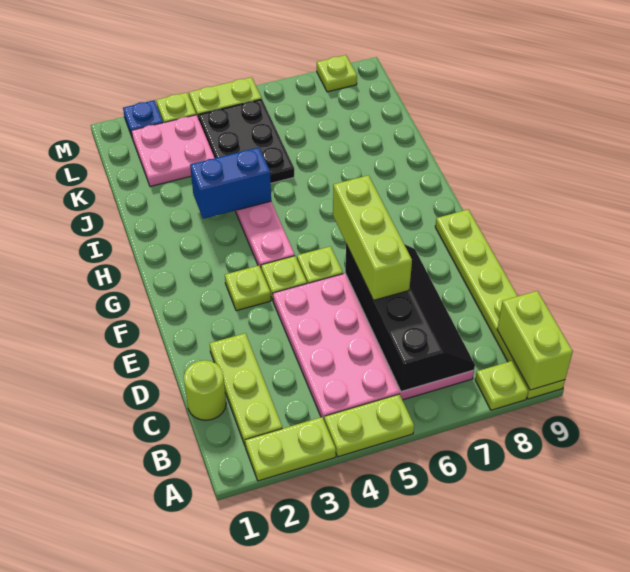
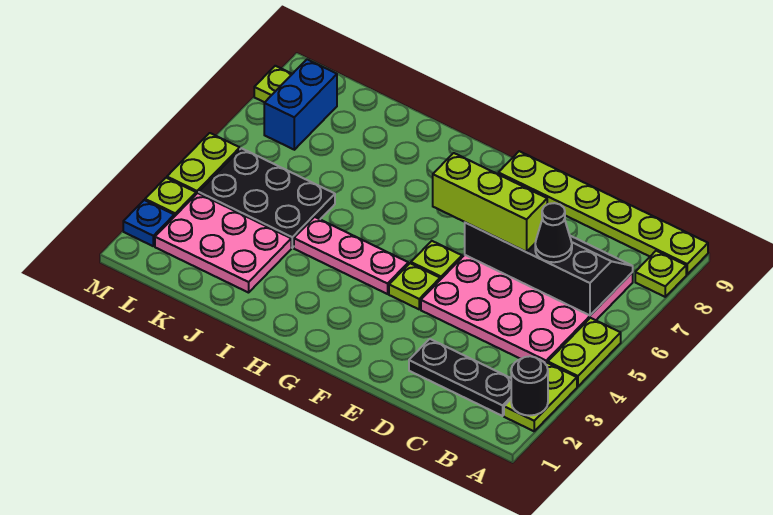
none -> black round brick A2 level 2
lime brick A9:B9 level 2 -> none
lime plate B2:D2 level 1 -> black plate B2:D2 level 1
lime round brick C1 level 1 -> none
none -> black cone C6 level 3
lime plate F3 level 1 -> none
blue brick I3:I4 level 2 -> blue brick L7:L8 level 1
pink plate K2:L3 level 1 -> pink plate J2:L3 level 1

